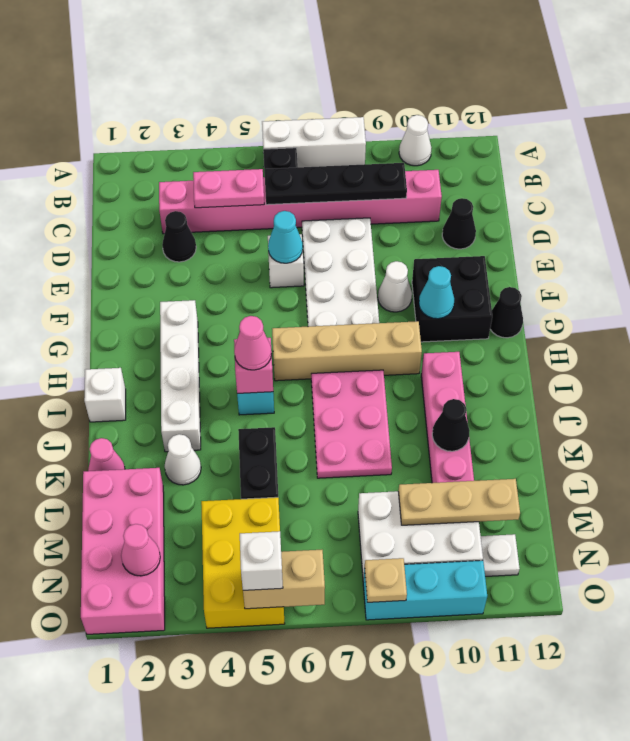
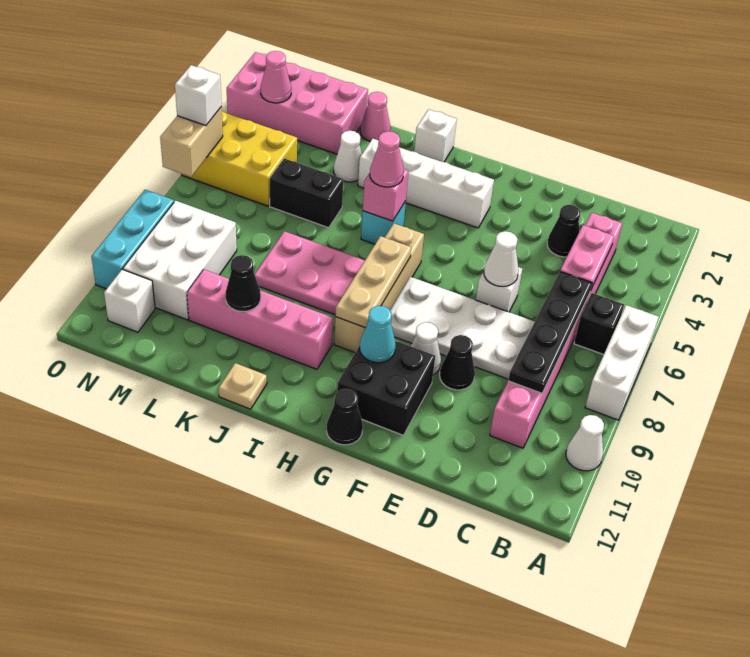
black cone D11 level 1 -> black cone E9 level 1
cyan cone E6 level 2 -> white cone E6 level 2
tan plate M9:M11 level 2 -> tan plate H7:H9 level 2
white plate N11 level 1 -> white brick N11 level 1
tan plate O8 level 2 -> tan plate J12 level 1

